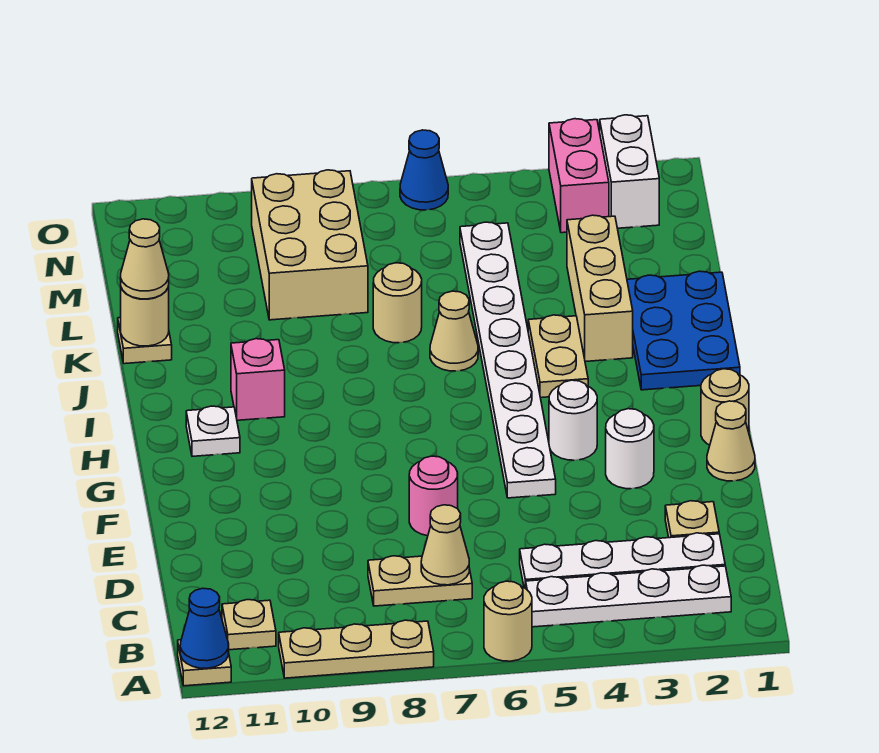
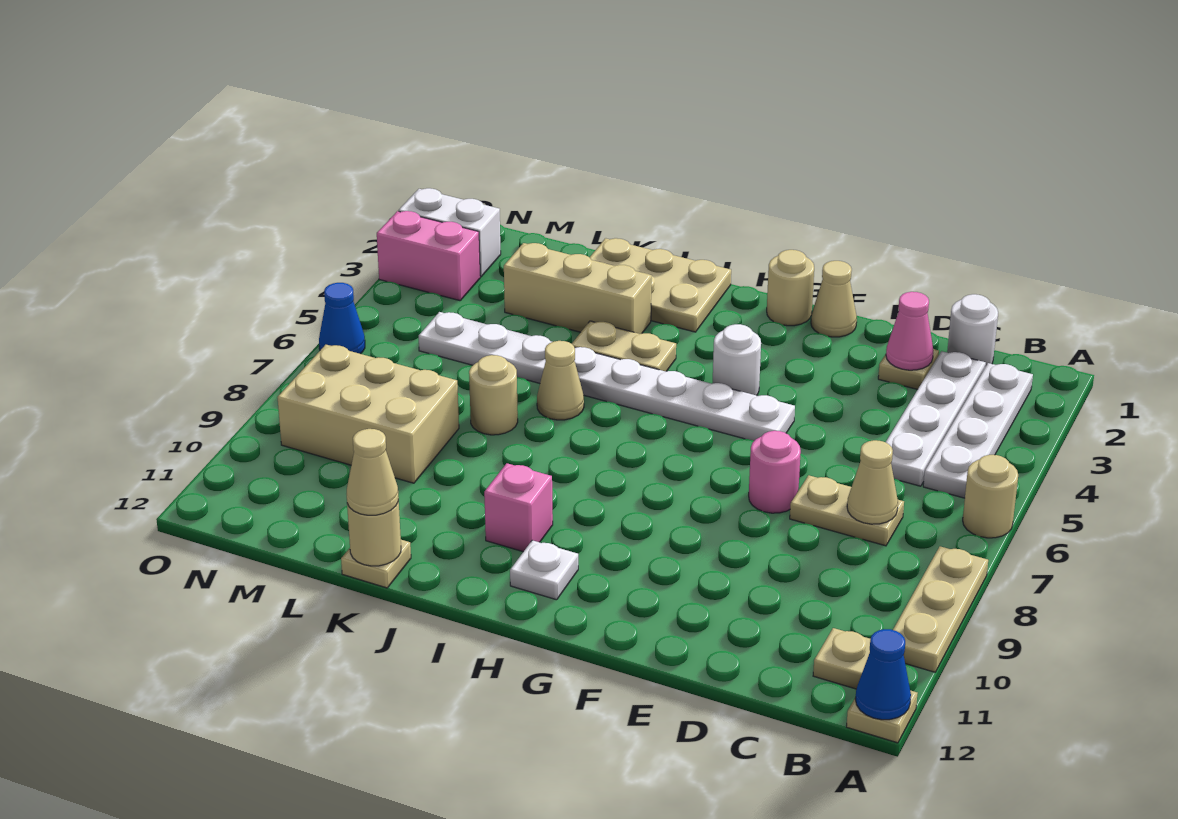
tan plate C7:C8 level 1 -> tan plate C7:D7 level 1
none -> pink cone D2 level 2
white round brick F3 level 1 -> white round brick C1 level 1
blue plate I1:K2 level 1 -> tan plate I1:K2 level 1

